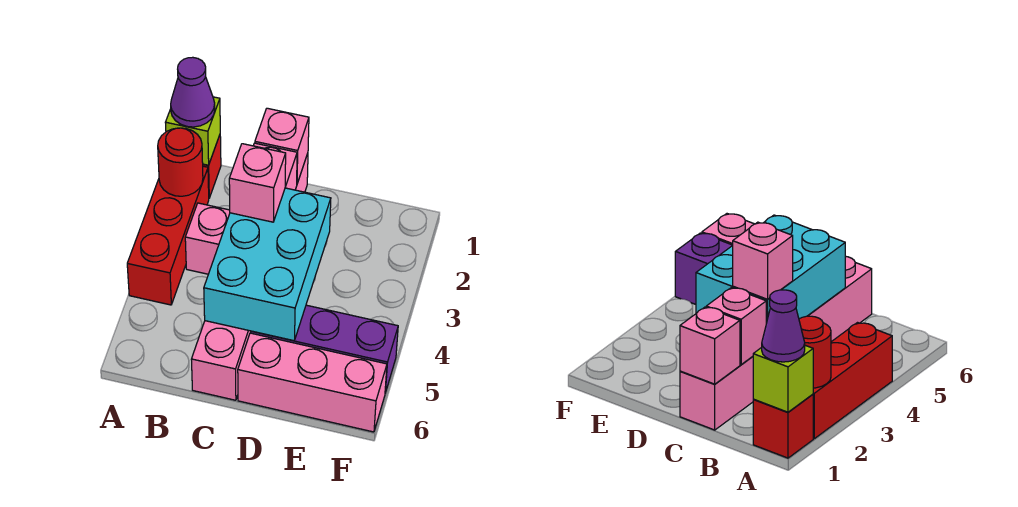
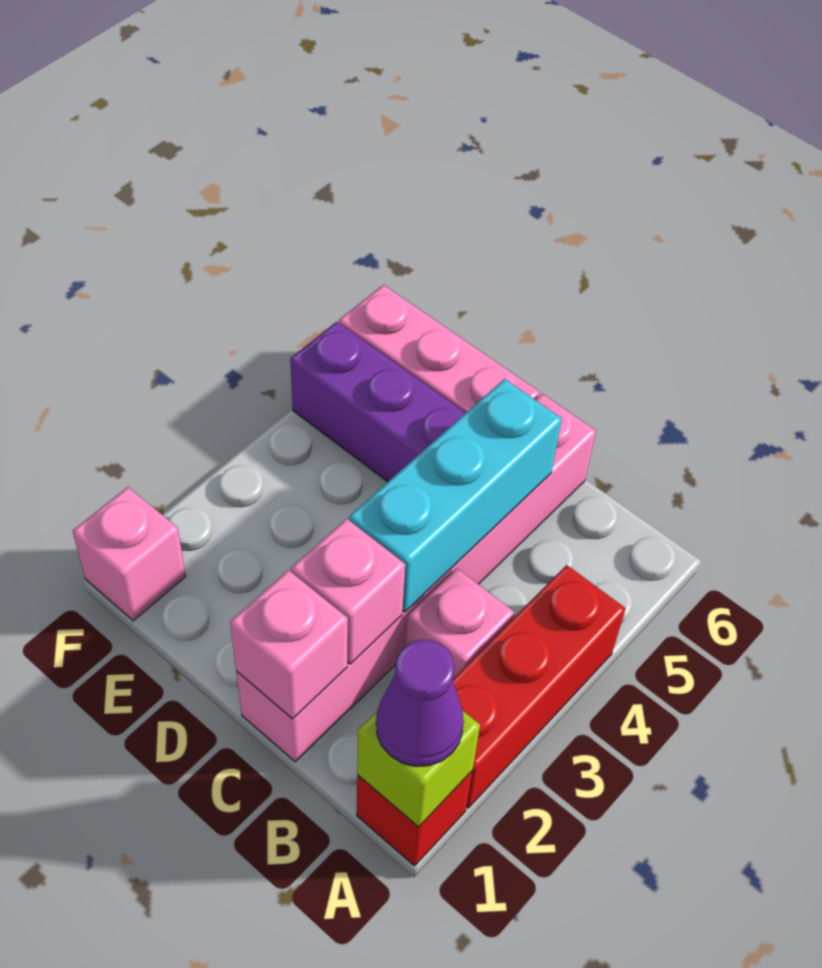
red round brick A2 level 2 -> none
cyan brick C3:D5 level 2 -> cyan brick C3:C5 level 2
pink brick C3 level 3 -> pink brick F1 level 1

